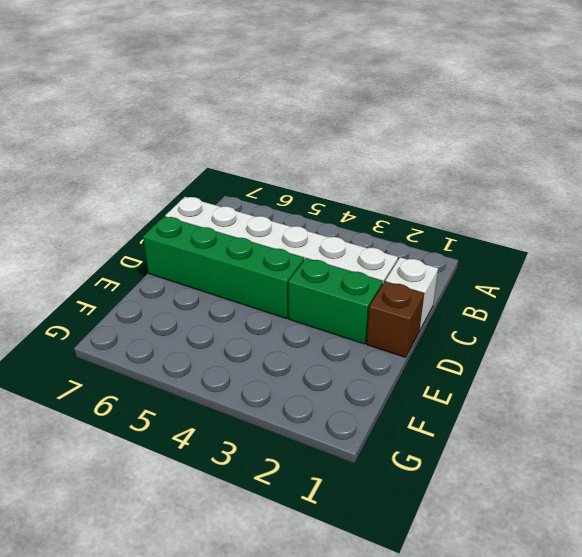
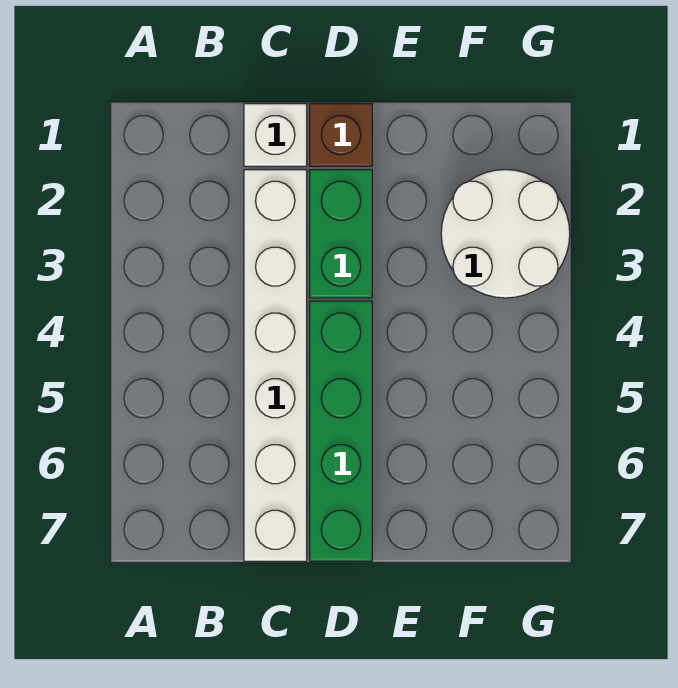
none -> white round brick F2:G3 level 1

